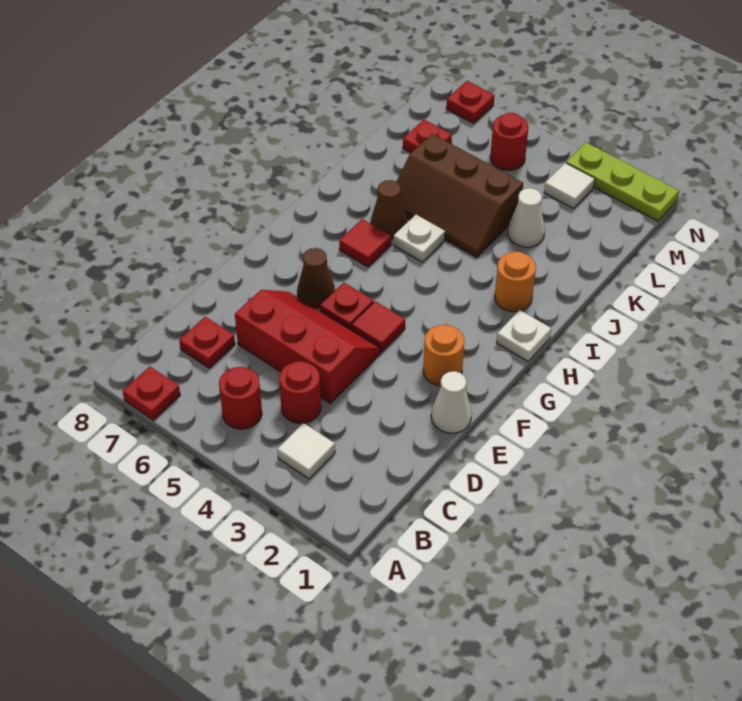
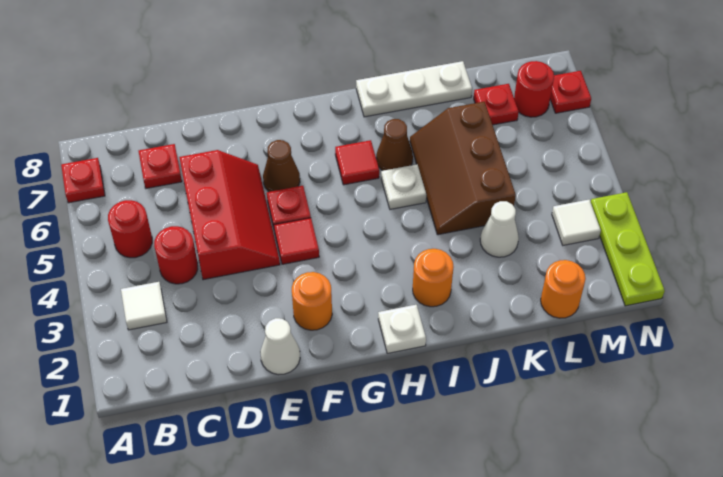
none -> white plate I8:K8 level 1
none -> orange round brick L1 level 1
red round brick M5 level 1 -> red round brick M7 level 1

